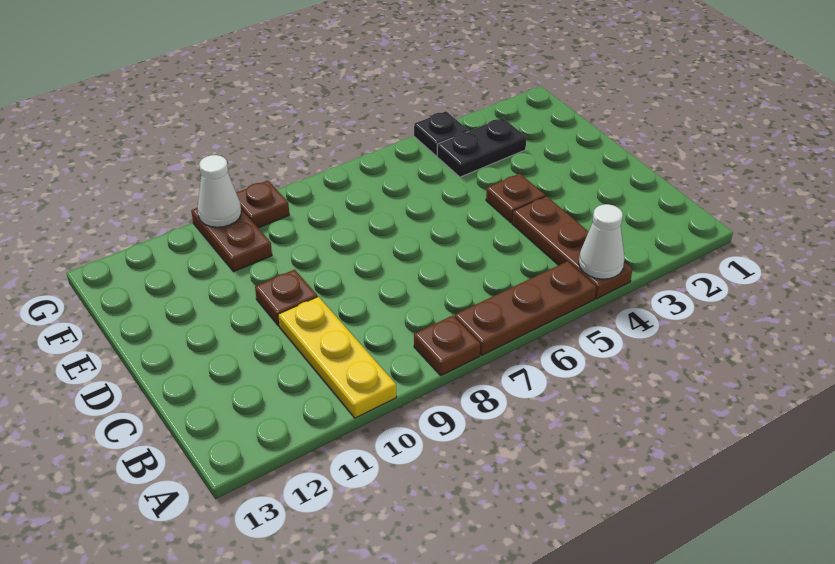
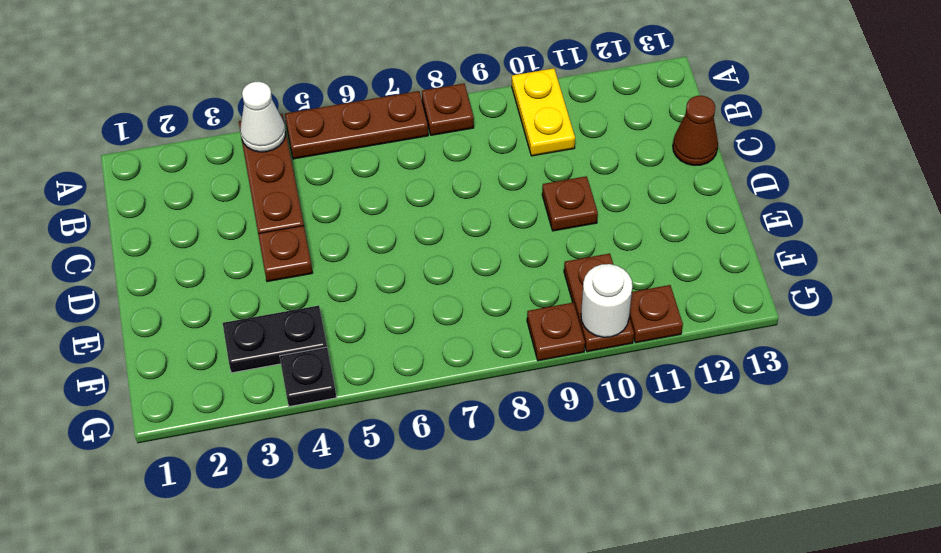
yellow plate A10:C10 level 1 -> yellow plate A10:B10 level 1
none -> brown cone C13 level 1
white cone G10 level 2 -> white round brick G10 level 2
none -> brown plate G11 level 1

